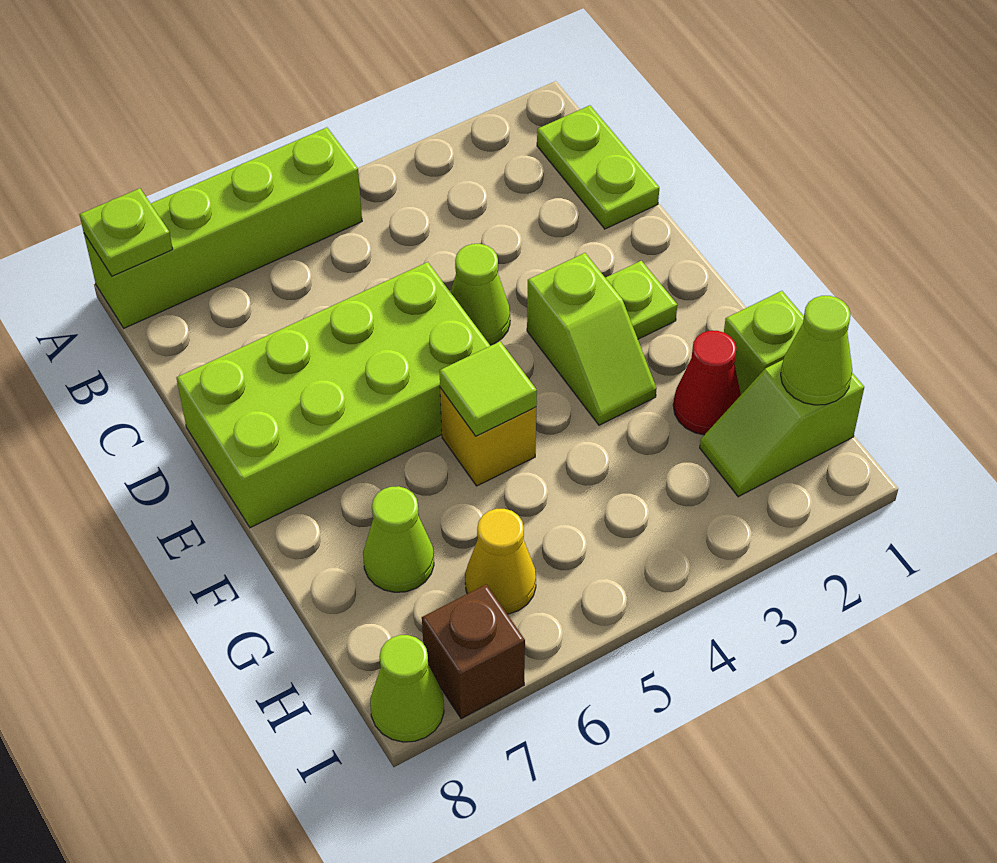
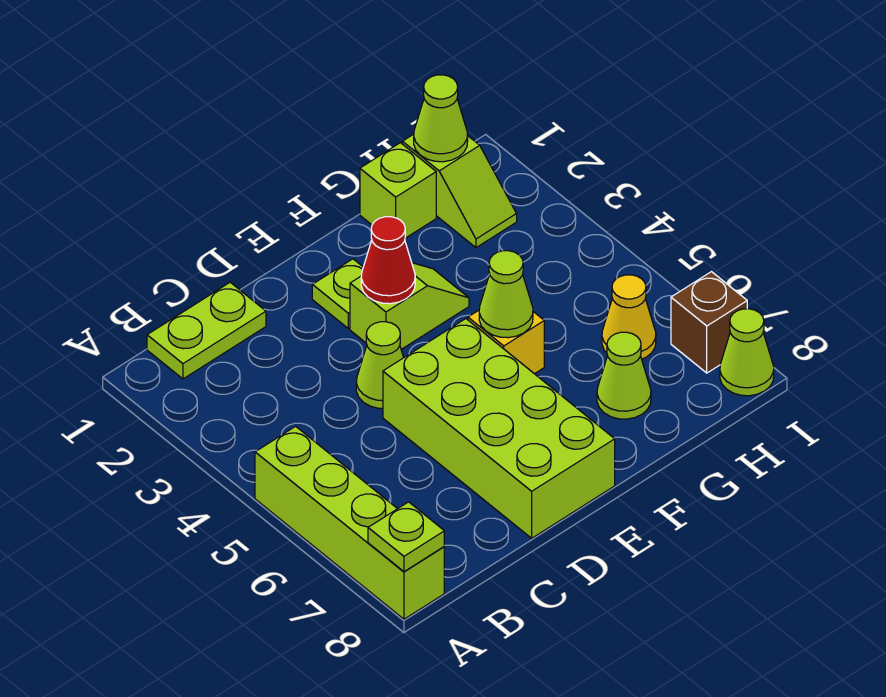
lime tile F5 level 2 -> lime cone F5 level 2
red cone G2 level 1 -> red cone E3 level 2

